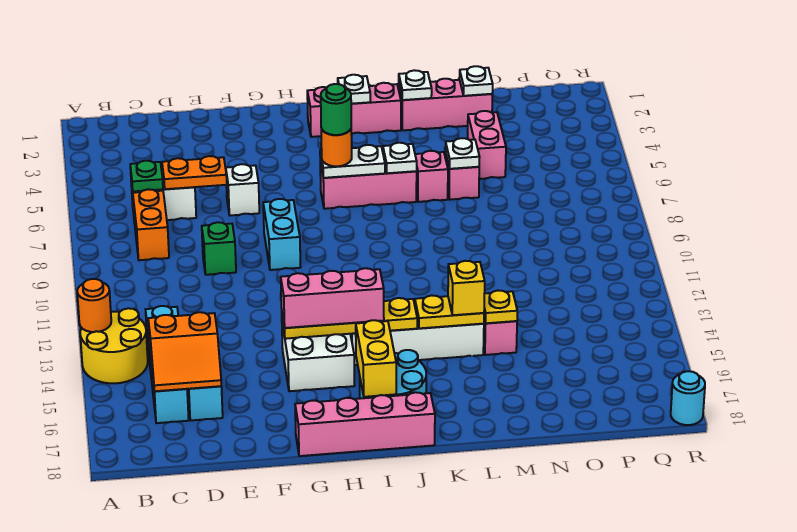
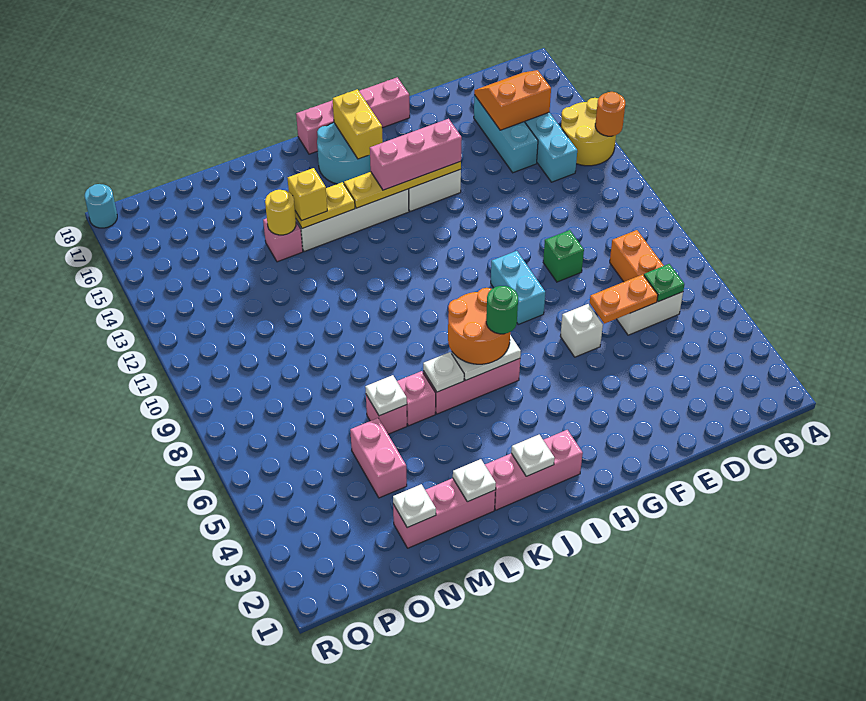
orange round brick I6 level 3 -> orange round brick I6:J7 level 3
yellow plate M14 level 2 -> yellow round brick M14 level 2

